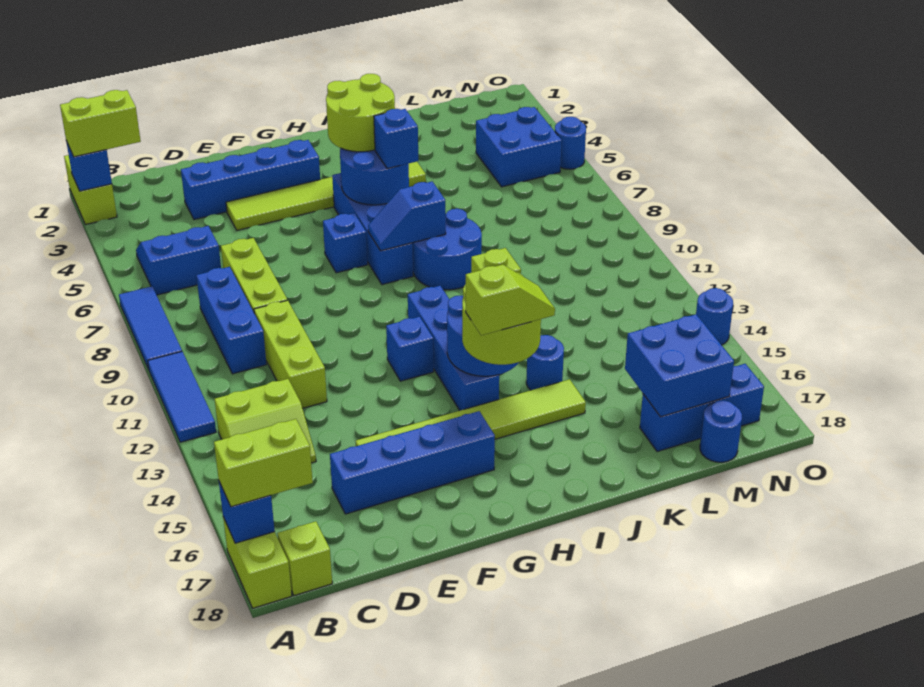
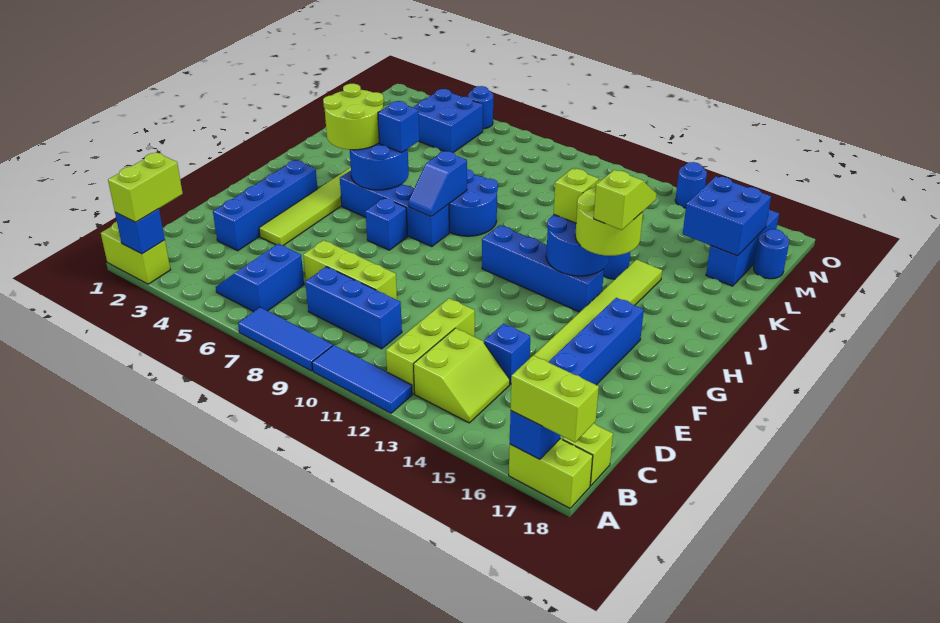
lime brick A17:B17 level 3 -> lime brick A17:A18 level 3
lime brick D10:D12 level 1 -> lime brick B12:D12 level 1
blue brick G12 level 1 -> blue brick D14 level 1

